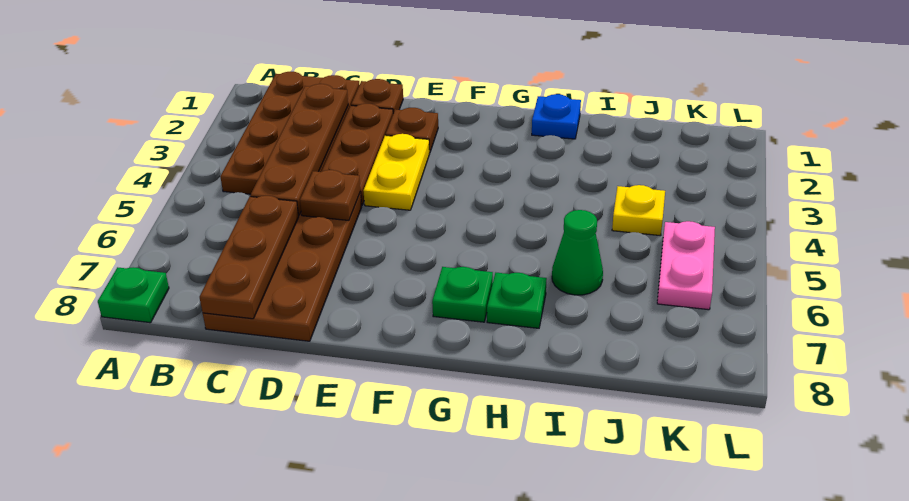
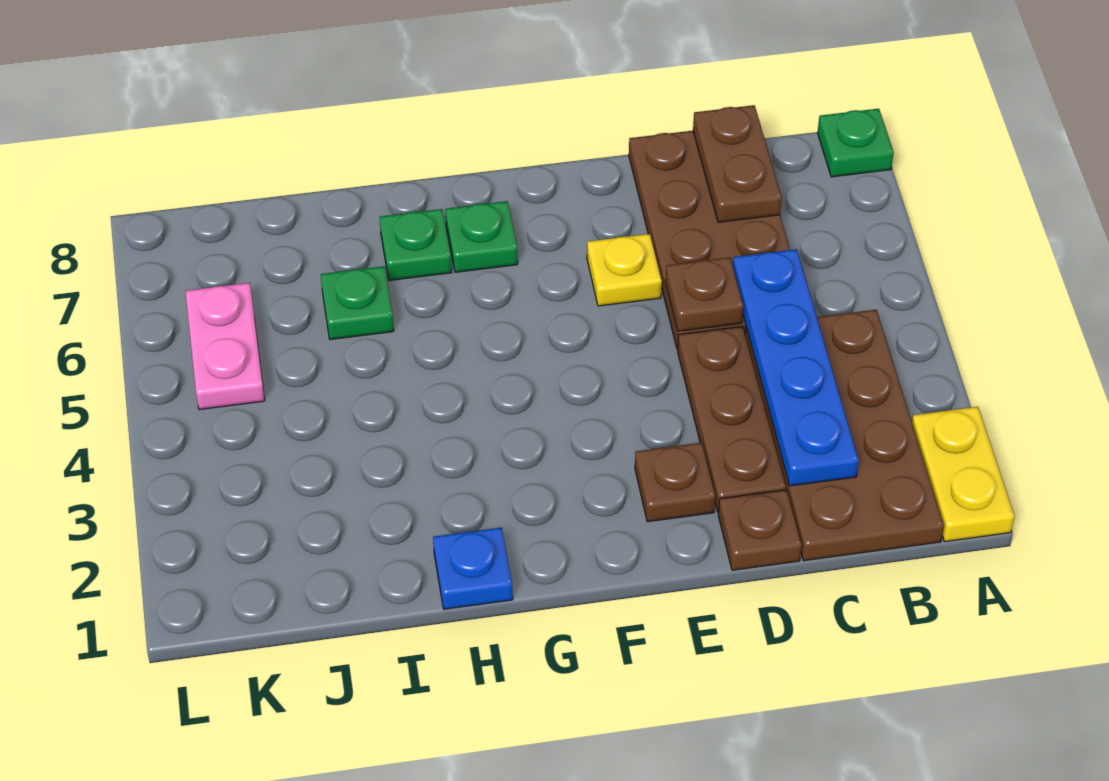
brown plate C2:C5 level 2 -> blue plate C2:C5 level 2
brown plate C6:C8 level 2 -> brown plate C7:C8 level 2
yellow plate E3:E4 level 1 -> yellow plate A1:A2 level 1
green cone I6 level 1 -> green plate I6 level 1
yellow plate J4 level 1 -> yellow plate E6 level 1

